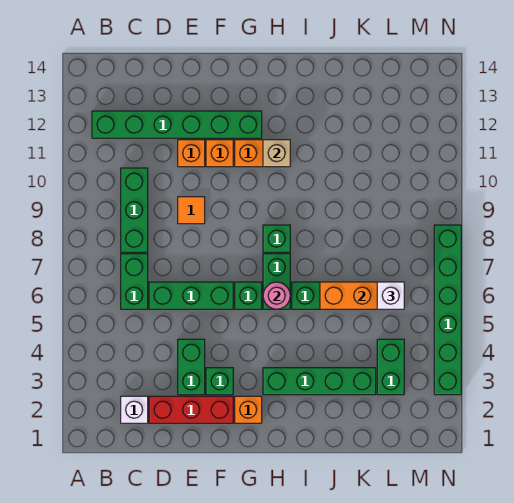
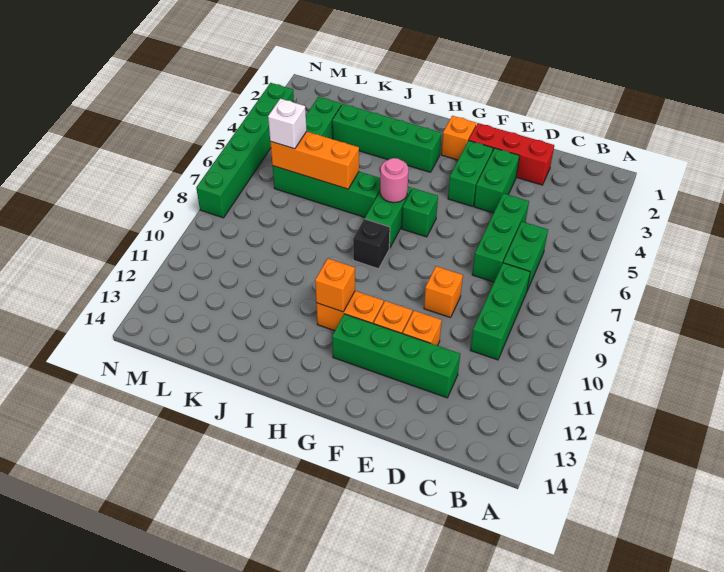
green brick B12:G12 level 1 -> green brick D12:G12 level 1
white brick C2 level 1 -> none
green brick D6:F6 level 1 -> green brick D5:D7 level 1
orange tile E9 level 1 -> orange brick E9 level 1
green brick F3 level 1 -> green brick F3:F4 level 1
green brick H8 level 1 -> black brick H8 level 1
tan brick H11 level 2 -> orange brick H11 level 2

